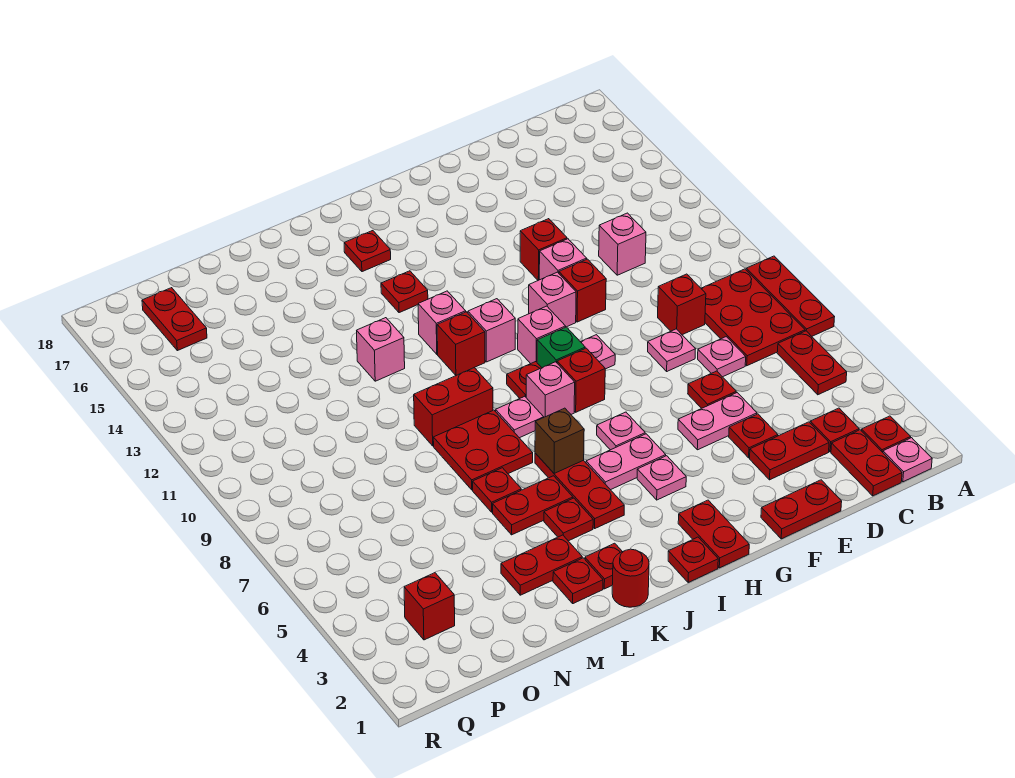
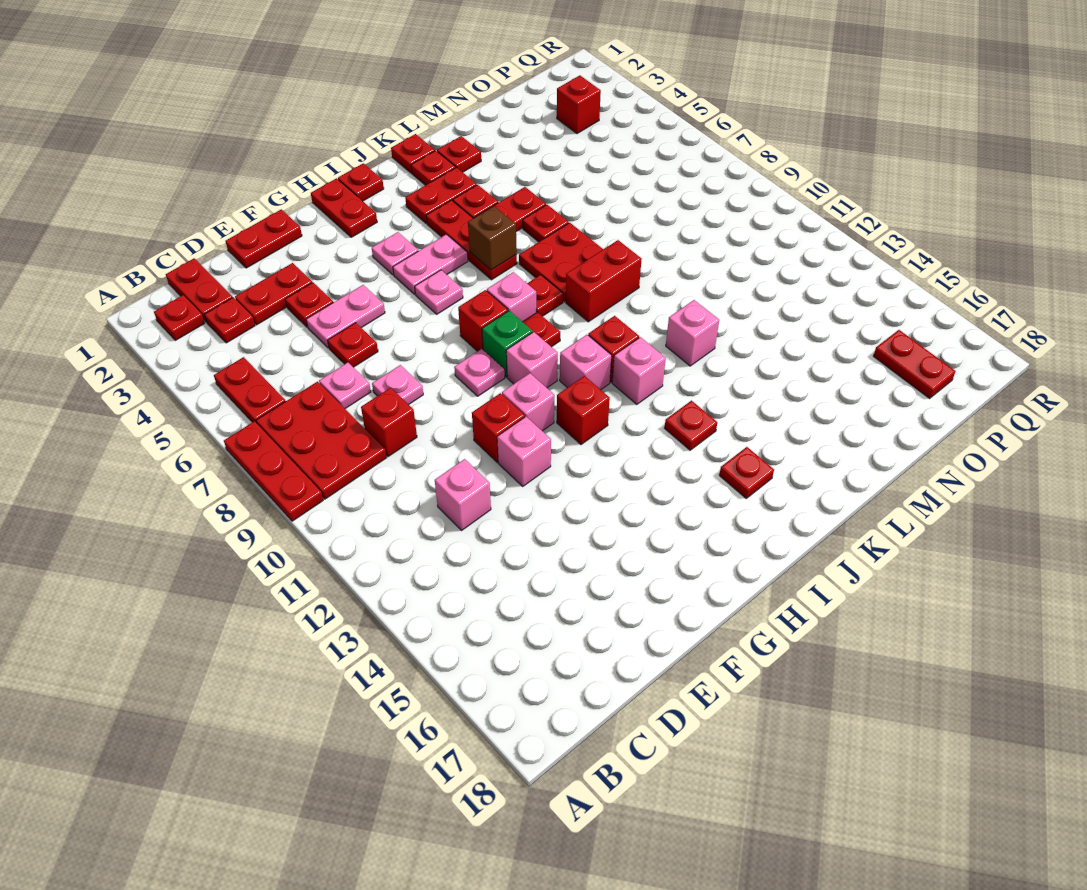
pink plate B1 level 1 -> none
red brick F13 level 1 -> red brick H12 level 1
pink plate J8 level 1 -> red plate J8 level 1
red round brick K1 level 1 -> red plate K1 level 1
red plate L3:M3 level 1 -> red plate J3:K3 level 1

